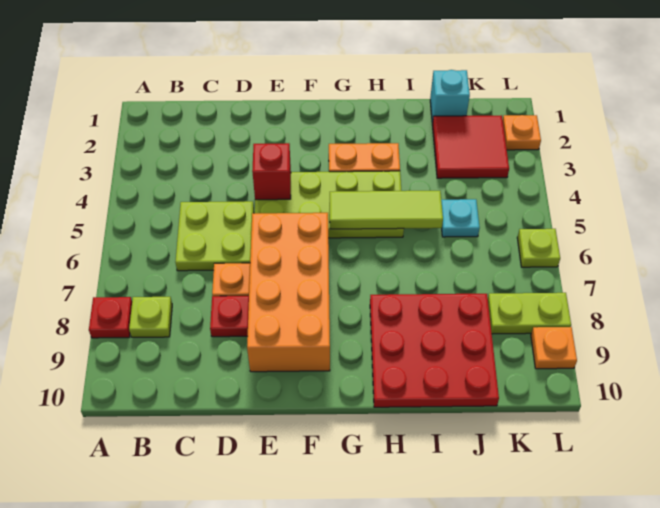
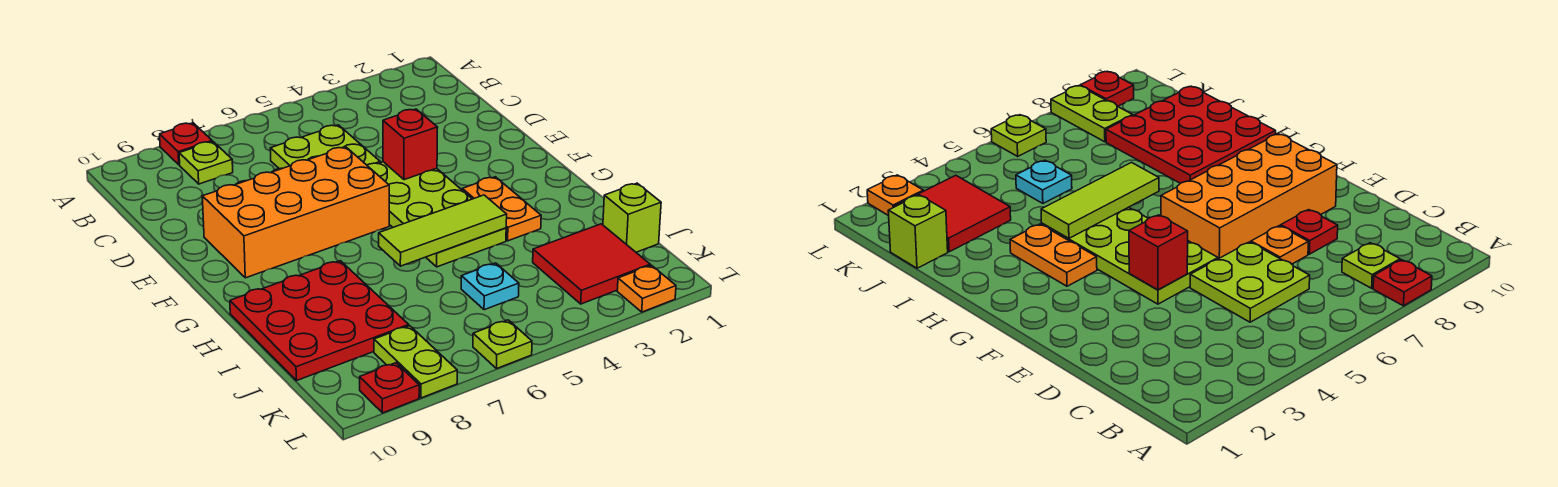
lime tile G5:I5 level 2 -> lime tile H4:H6 level 2
cyan brick J1 level 1 -> lime brick J1 level 1
orange plate L9 level 1 -> red plate L9 level 1

